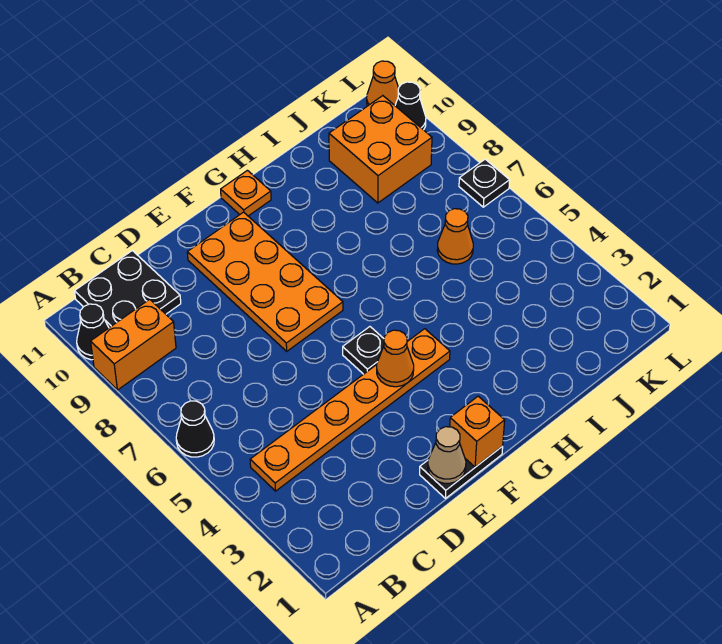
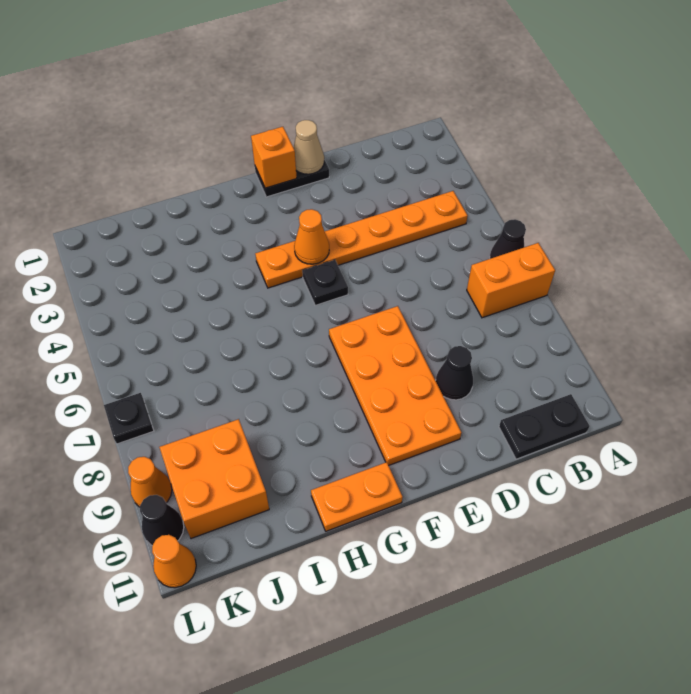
orange brick A9:B9 level 1 -> orange brick A7:B7 level 1
black cone A10 level 1 -> black cone D9 level 1
black plate B10:C11 level 1 -> black plate B11:C11 level 1
orange plate G11 level 1 -> orange plate G11:H11 level 1
orange cone J6 level 1 -> orange cone L9 level 1

